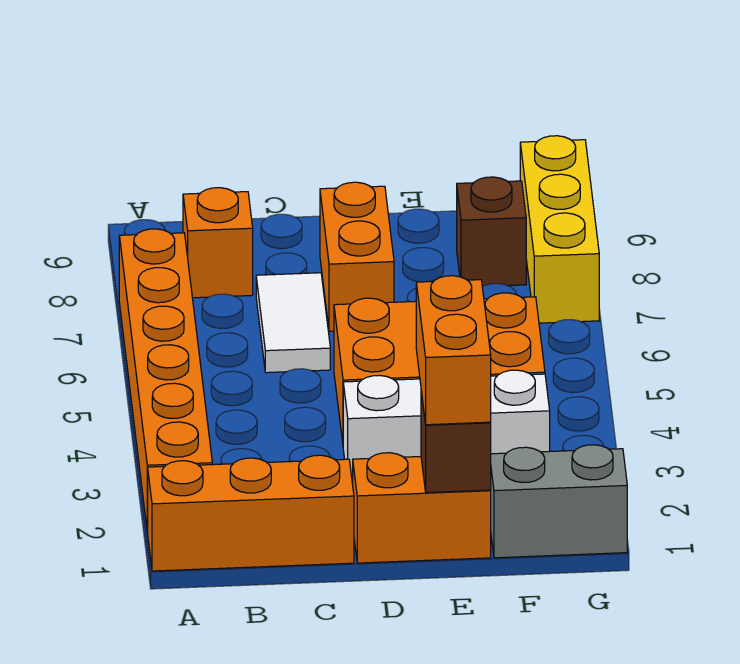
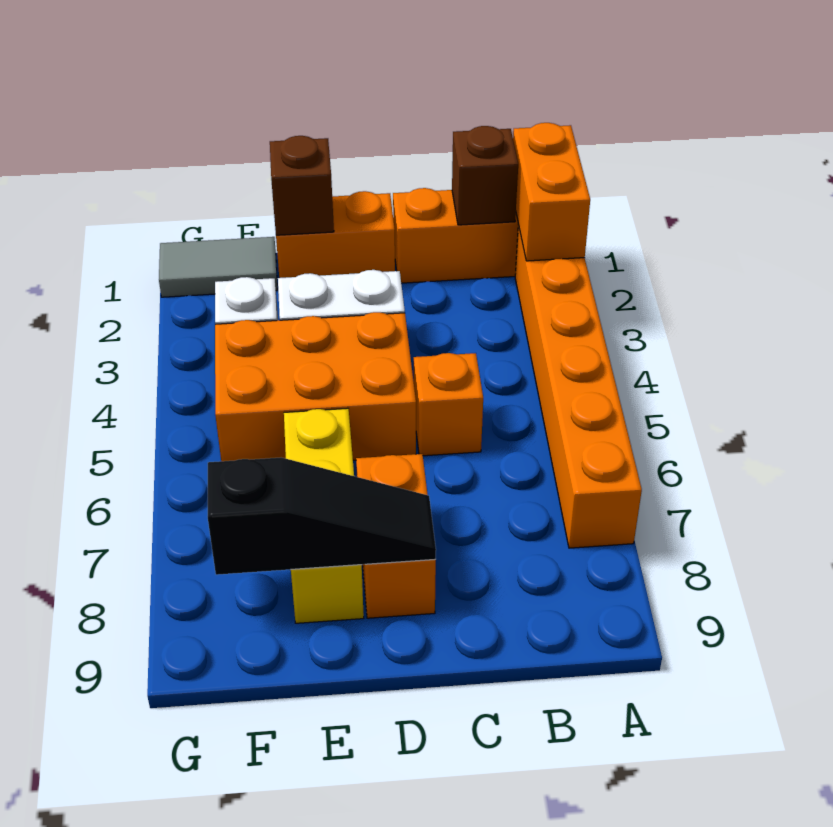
orange brick B8 level 1 -> orange brick C5 level 1
white tile C6:C7 level 1 -> none
none -> black slope D8:F8 level 2 top F
orange brick E1:E2 level 3 -> orange brick A1:A2 level 2
grey brick F1:G1 level 1 -> grey tile F1:G1 level 1
brown brick F8 level 1 -> brown brick B1 level 2
yellow brick G7:G9 level 1 -> yellow brick E6:E8 level 1

